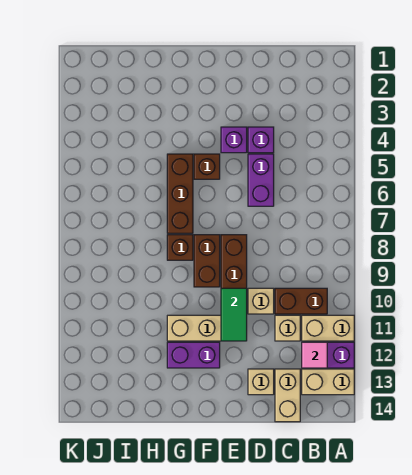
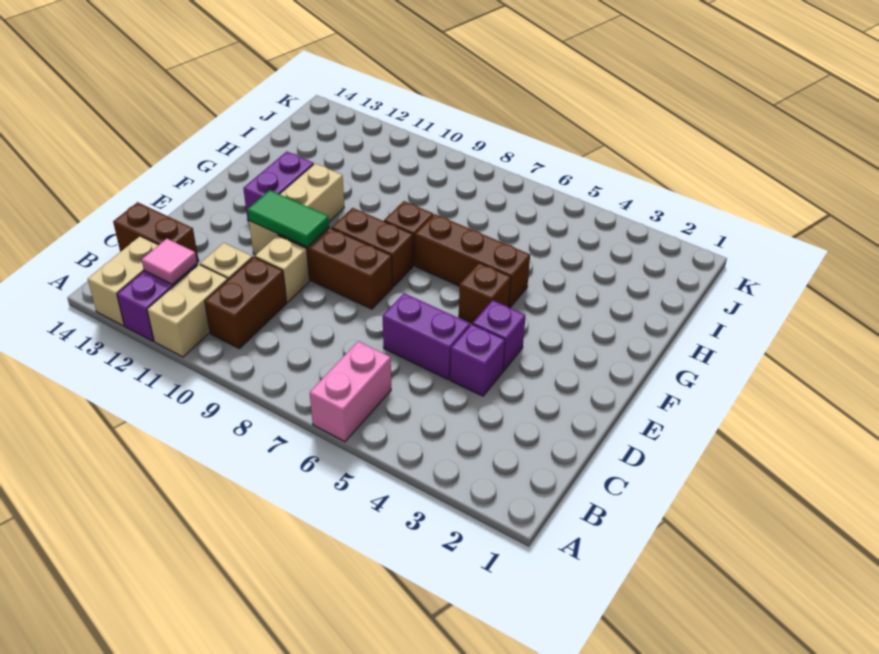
none -> pink brick A6:B6 level 1
tan brick C13:C14 level 1 -> brown brick C13:C14 level 1
tan brick D13 level 1 -> none

